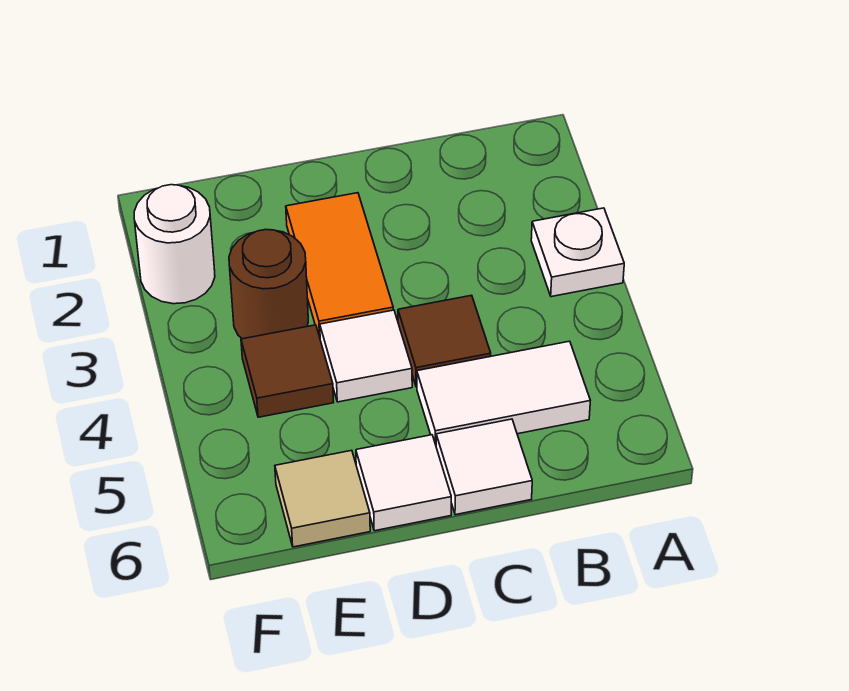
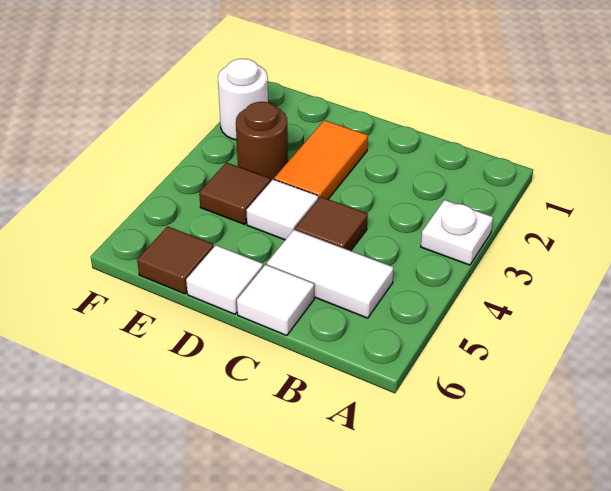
tan tile E6 level 1 -> brown tile E6 level 1

